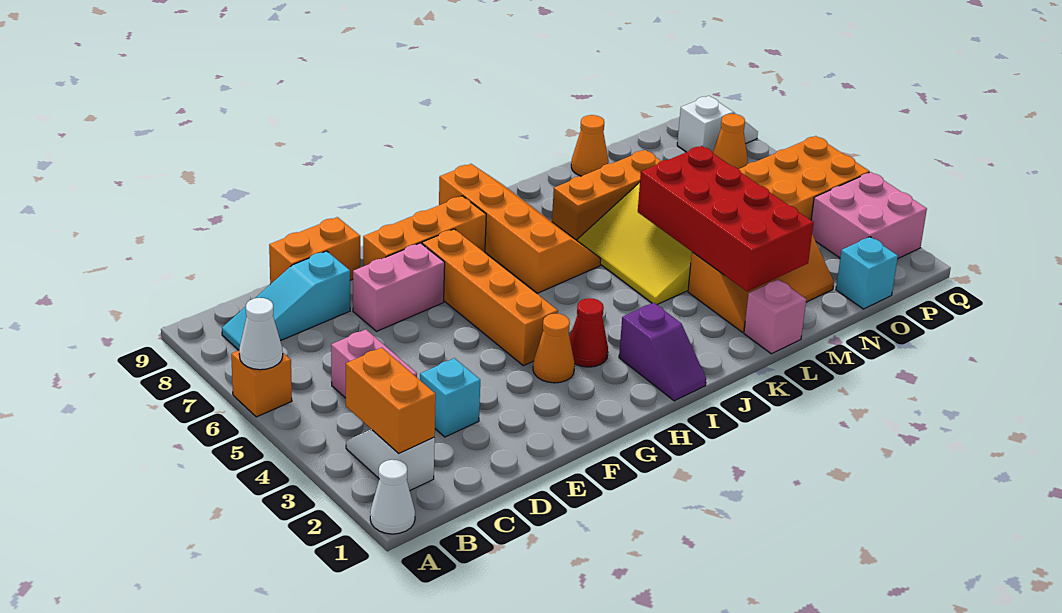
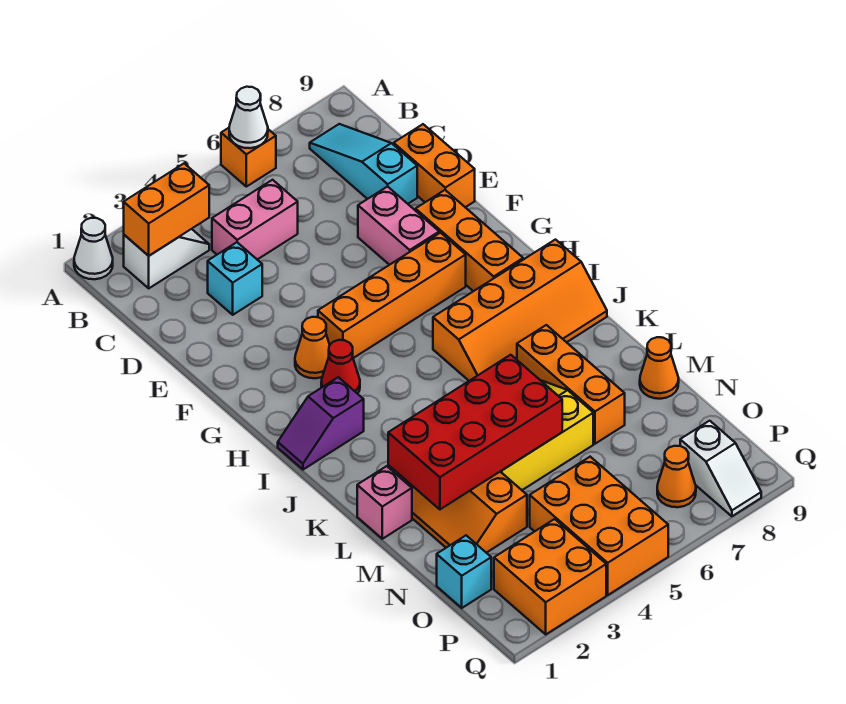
pink brick P2:Q3 level 1 -> orange brick P2:Q3 level 1

